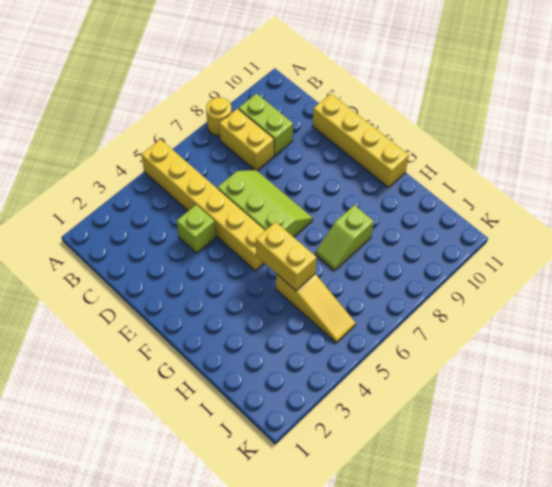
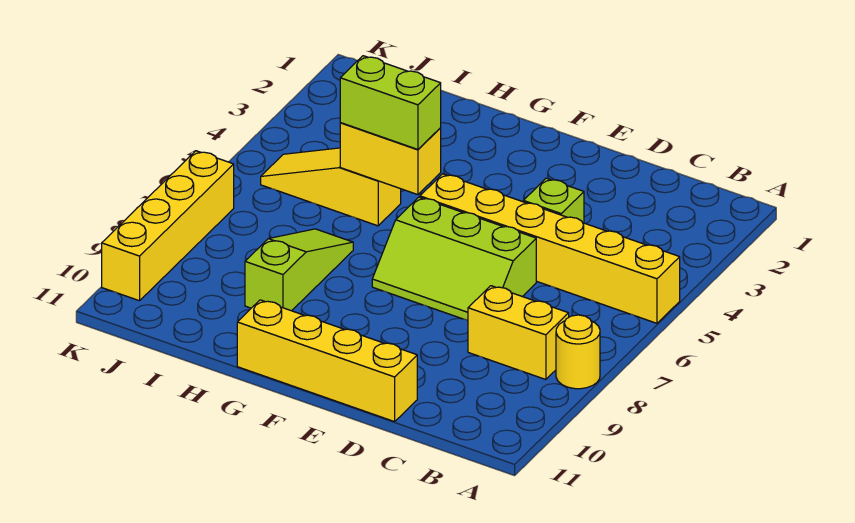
lime brick B9:C9 level 1 -> lime brick G5:H5 level 3
lime slope H7:H8 level 1 top 8 -> lime slope H7:H9 level 1 top 9
none -> yellow brick K7:K10 level 1

